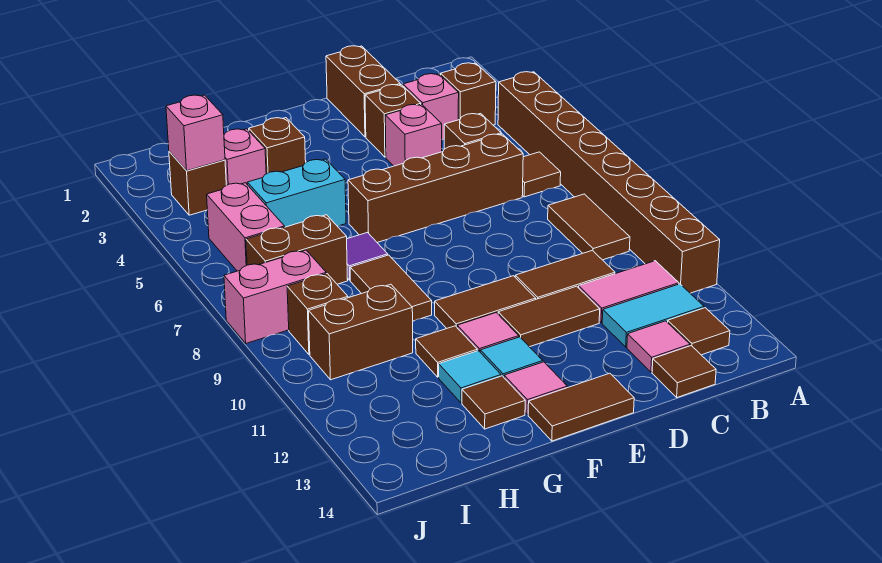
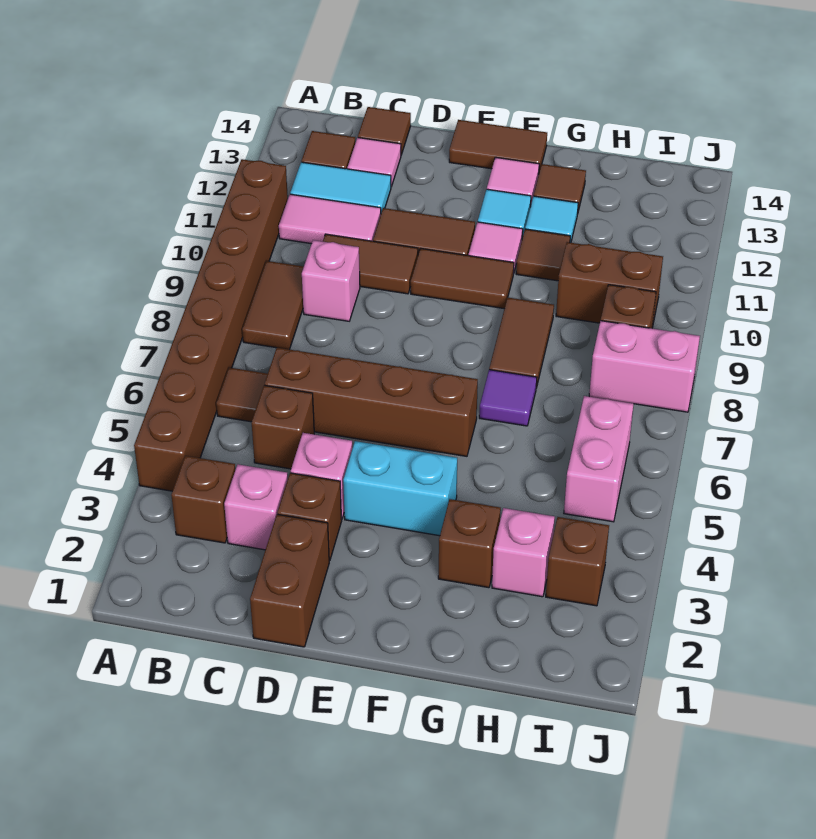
cyan brick G5:H5 level 1 -> cyan brick E4:F4 level 1
brown brick H7:I7 level 1 -> none
pink brick I3 level 2 -> pink brick C9 level 1

